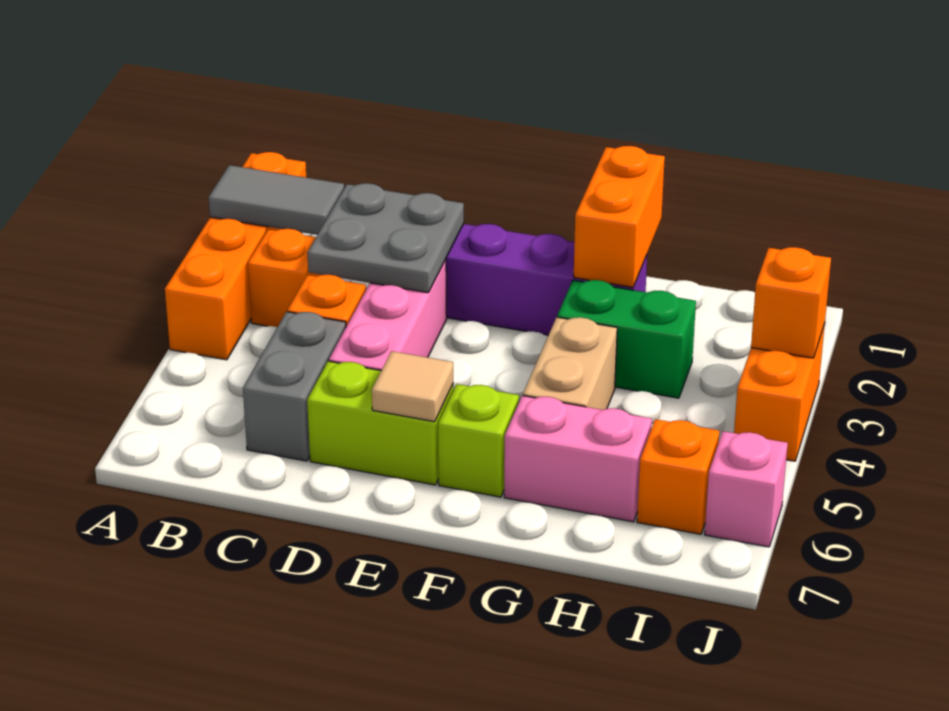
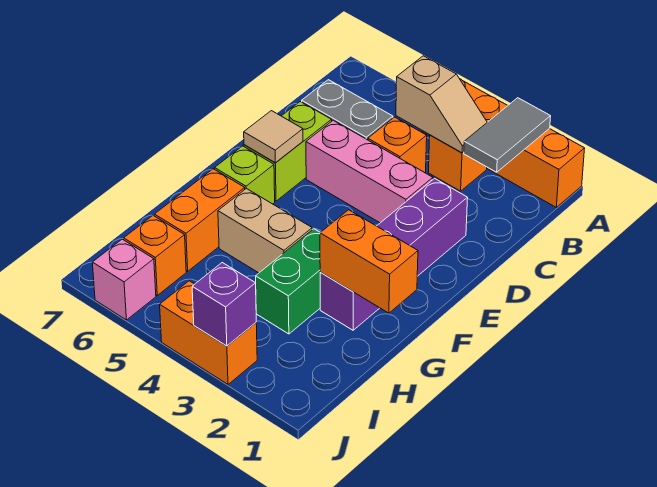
none -> tan slope B3:B4 level 2 top 4
grey plate C2:D3 level 2 -> none
pink brick G6:H6 level 1 -> orange brick G6:H6 level 1
orange brick J3 level 2 -> purple brick J3 level 2

